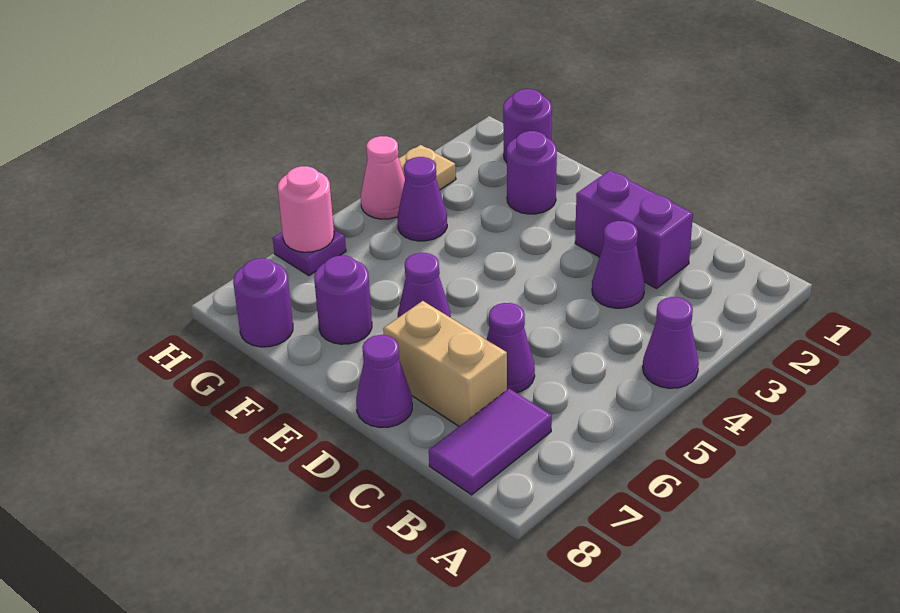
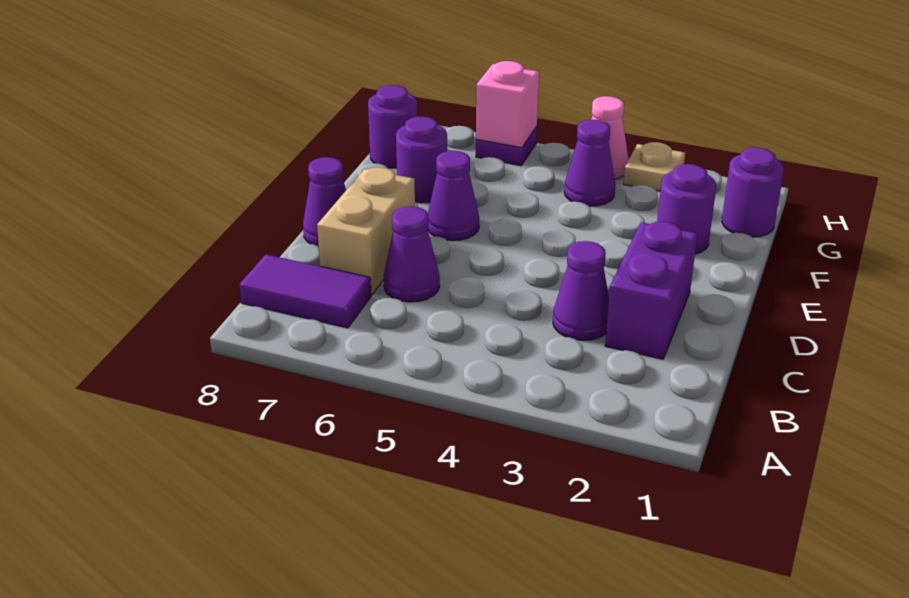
purple cone A4 level 1 -> none
pink round brick H6 level 2 -> pink brick H6 level 2

